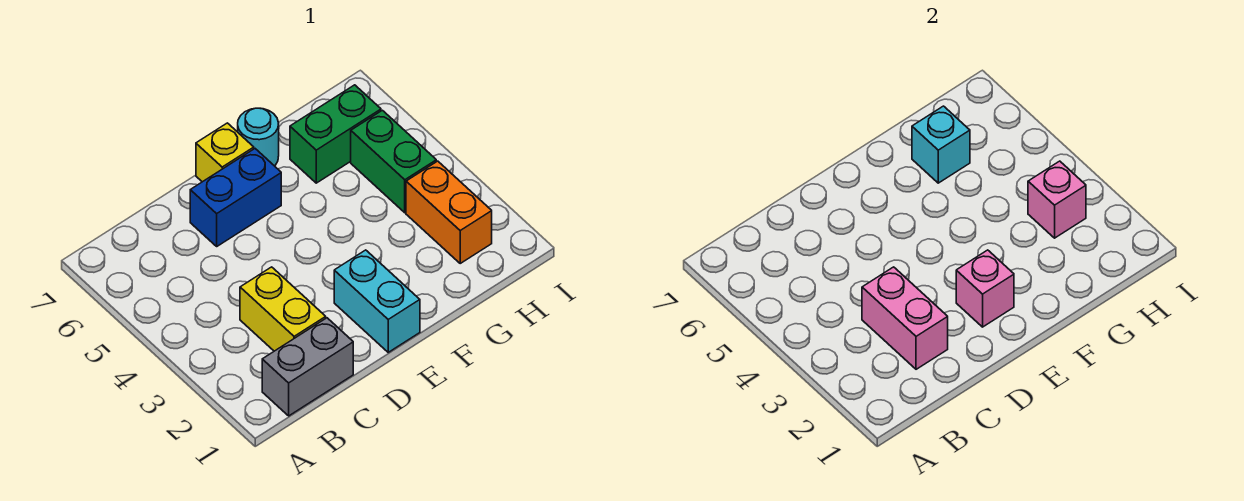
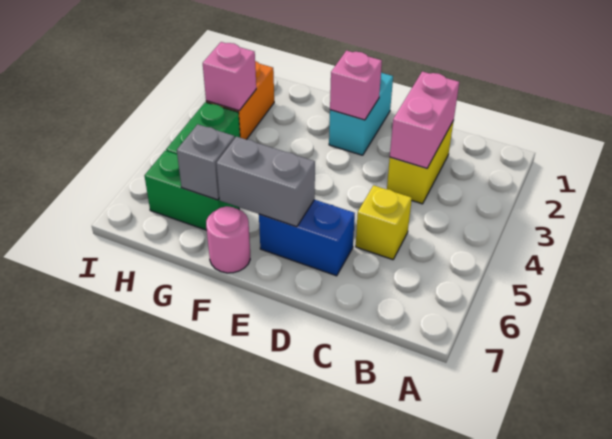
grey brick B1:C1 level 1 -> grey brick E6:F6 level 2
yellow brick E7 level 1 -> yellow brick C5 level 1
cyan round brick F7 level 1 -> pink round brick F7 level 1
cyan brick G6 level 2 -> grey brick G6 level 2

